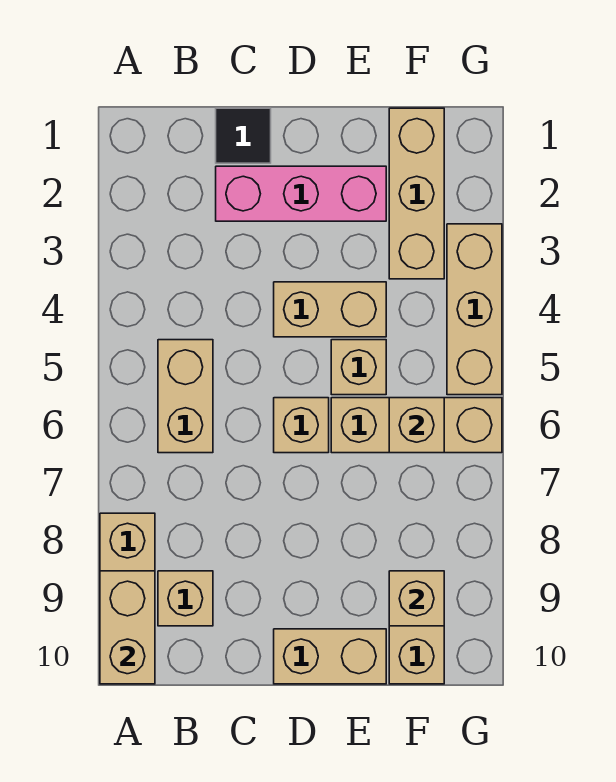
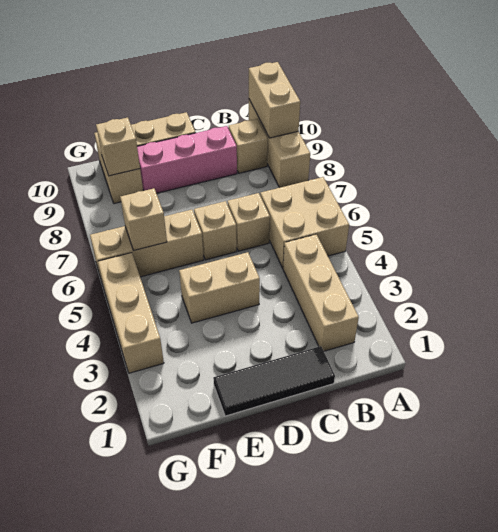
tan brick B5:B6 level 1 -> tan brick A5:B6 level 1
black tile C1 level 1 -> black tile C1:E1 level 1
pink brick C2:E2 level 1 -> pink brick C9:E9 level 1
tan brick E5 level 1 -> tan brick C6 level 1
tan brick F1:F3 level 1 -> tan brick B2:B4 level 1

